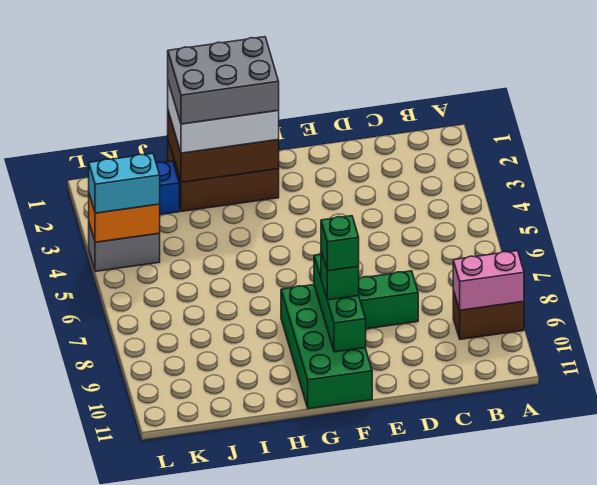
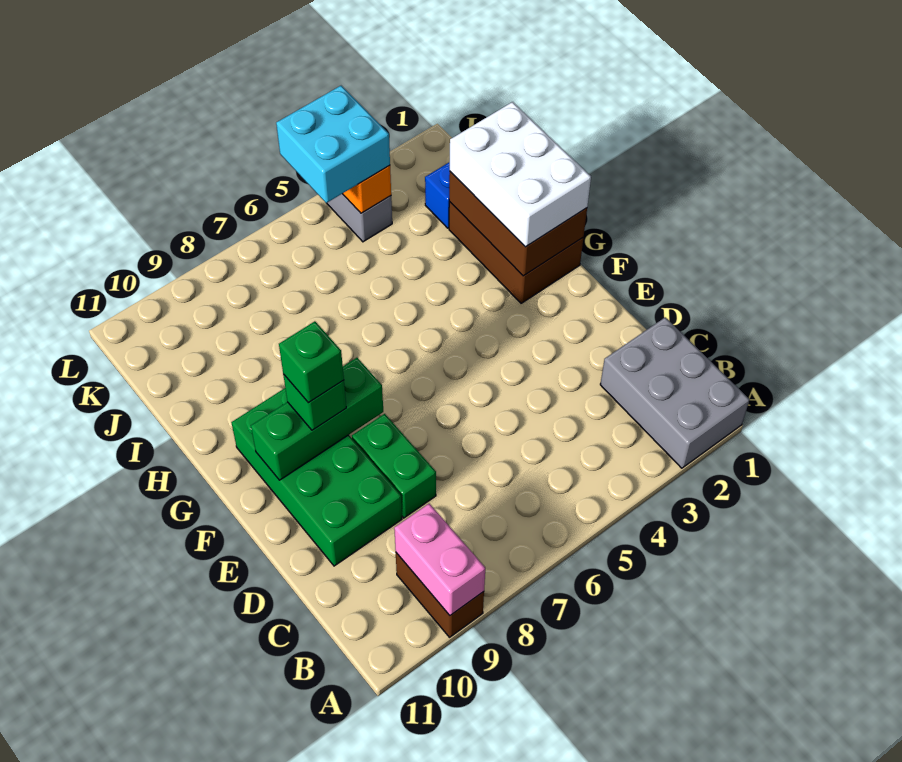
green brick F8:G11 level 1 -> green brick D9:G10 level 1
grey brick G1:I2 level 4 -> grey brick A1:C2 level 1
cyan brick K4:L4 level 3 -> cyan brick K4:L5 level 3

